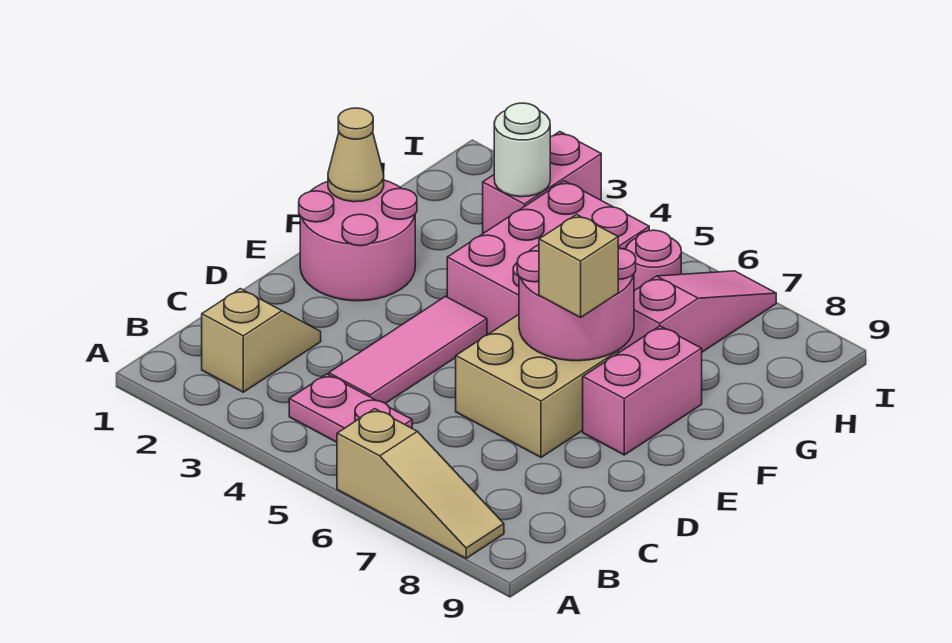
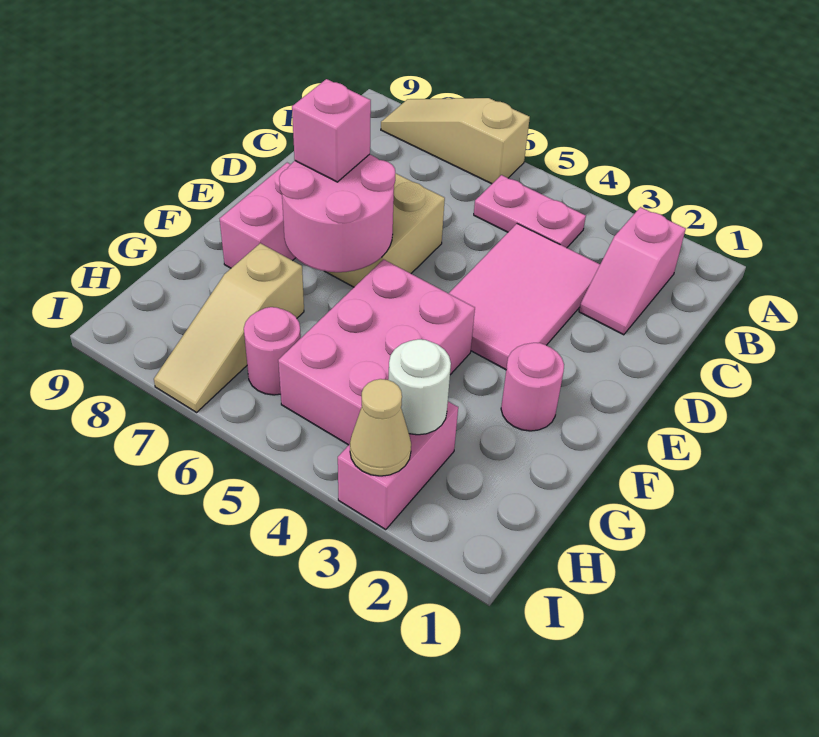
tan slope B2:C2 level 1 top B -> pink slope B2:C2 level 1 top B
pink tile C4:E4 level 1 -> pink tile C3:E4 level 1
pink round brick E1:F2 level 1 -> pink round brick F2 level 1
tan brick E7 level 3 -> pink brick E7 level 3
tan cone F1 level 2 -> tan cone I3 level 2
pink slope G7:I7 level 1 top G -> tan slope G7:I7 level 1 top G

